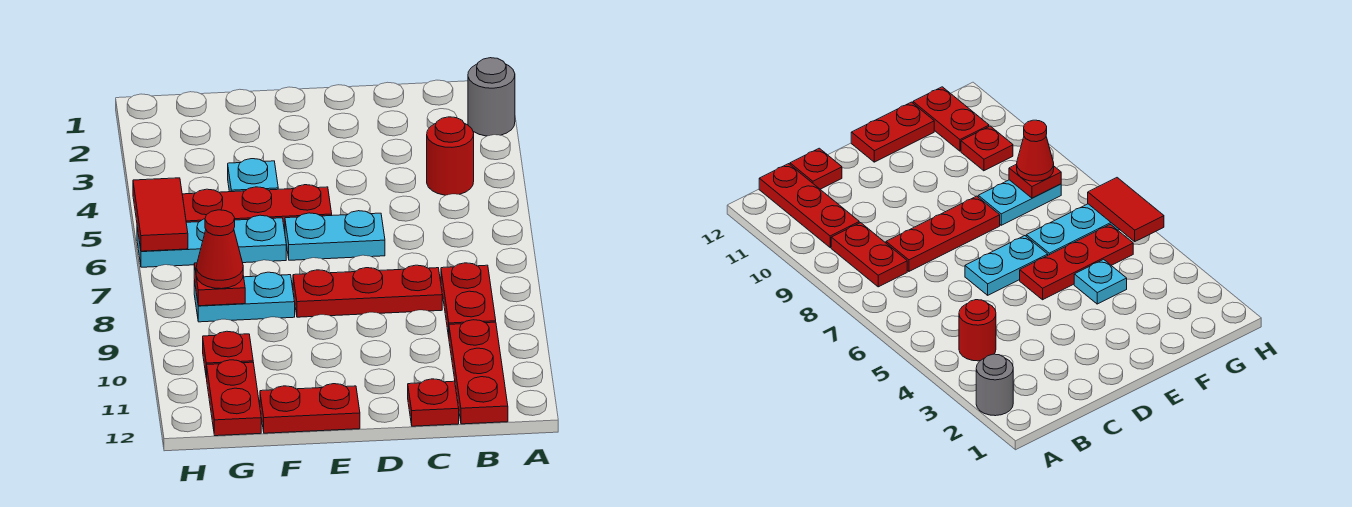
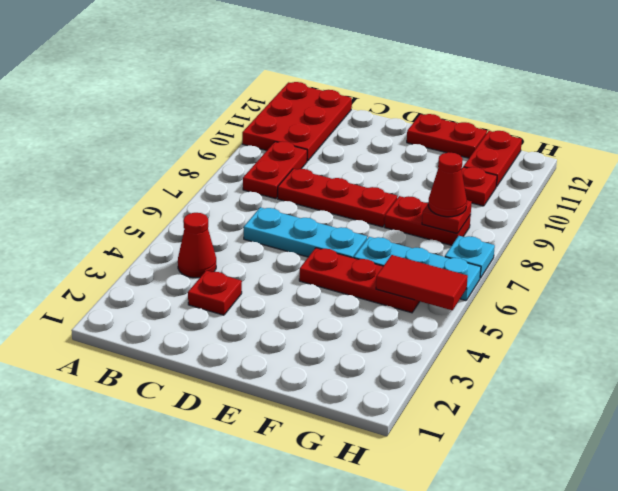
grey round brick A2 level 1 -> none
red round brick B4 level 1 -> red cone B4 level 1
red plate B10:B12 level 1 -> red plate A10:B12 level 1
red plate C12 level 1 -> red plate C3 level 1
cyan plate D6:E6 level 1 -> cyan plate C6:E6 level 1
cyan plate F4 level 1 -> cyan plate H7 level 1
cyan plate F8:G8 level 1 -> red plate F8:G8 level 1
red tile H5:H6 level 2 -> red tile G5:H5 level 2

